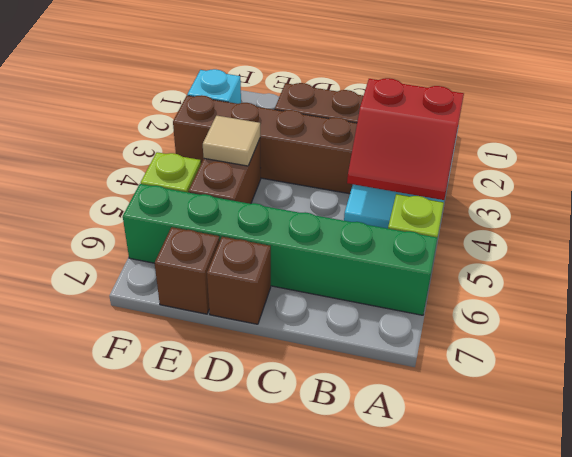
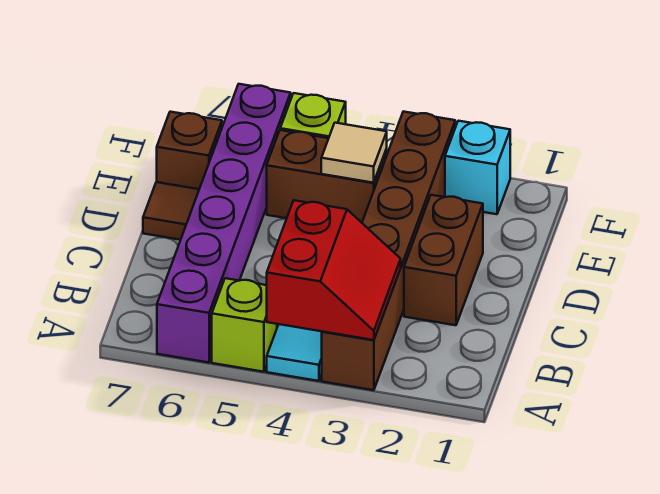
red slope A3:B4 level 2 top 3 -> red slope A3:B4 level 2 top 4
green brick A6:F6 level 1 -> purple brick A6:F6 level 1
brown brick D7 level 1 -> brown tile D7 level 1

